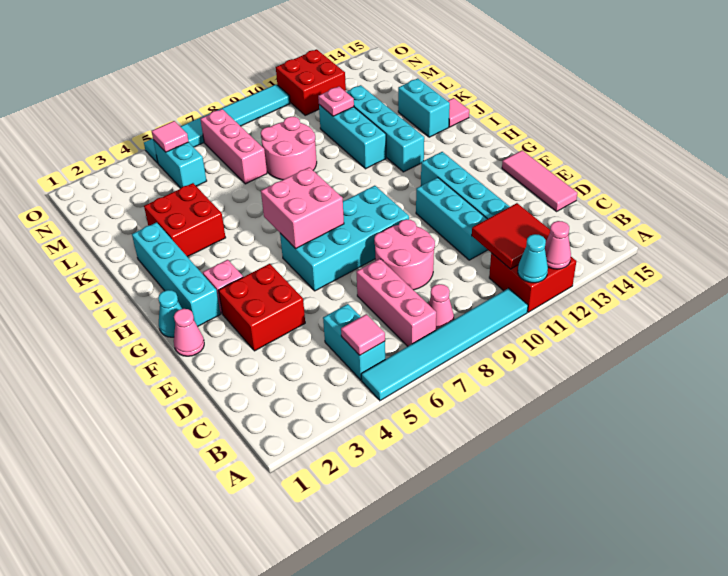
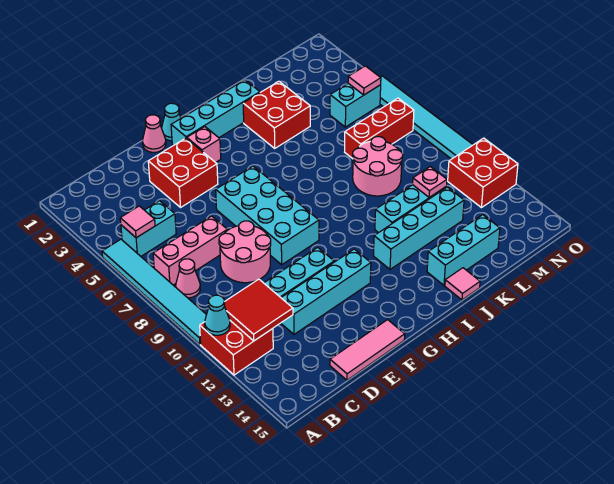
pink cone A12 level 2 -> none
pink brick G6:H7 level 2 -> none
cyan brick J14:K14 level 1 -> cyan brick J14:L14 level 1
pink brick L7:N7 level 1 -> red brick L7:N7 level 1

